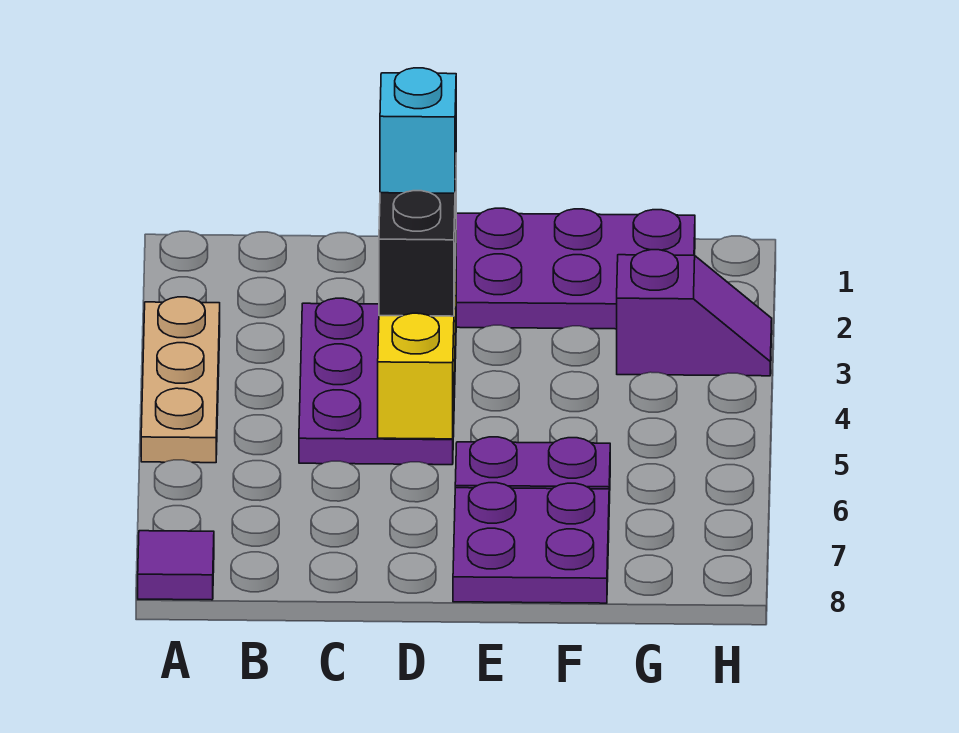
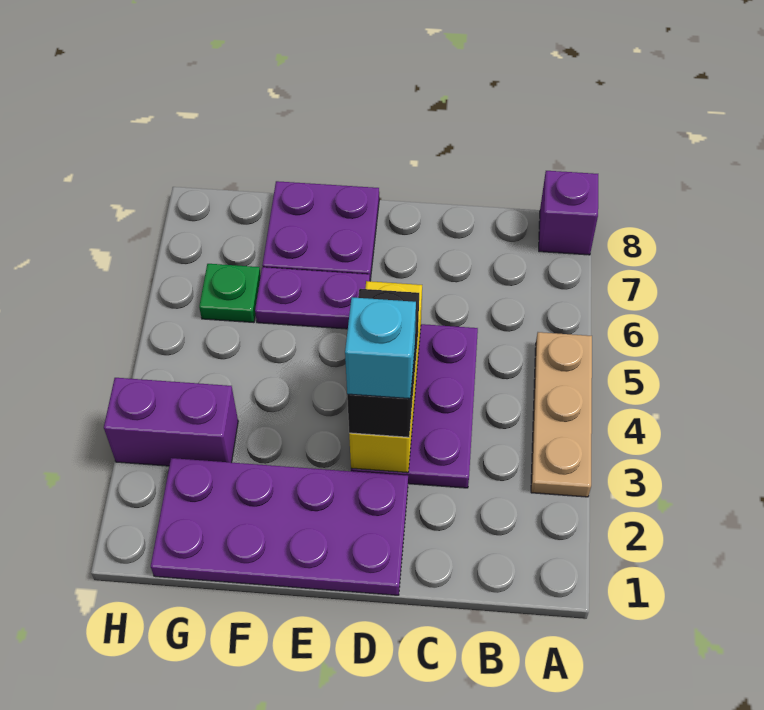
purple tile A8 level 1 -> purple brick A8 level 1
purple slope G3:H3 level 1 top G -> purple brick G3:H3 level 1
none -> green plate G6 level 1

